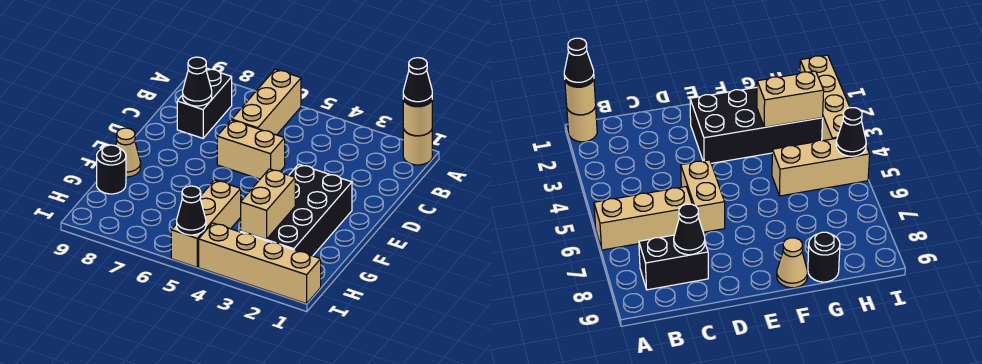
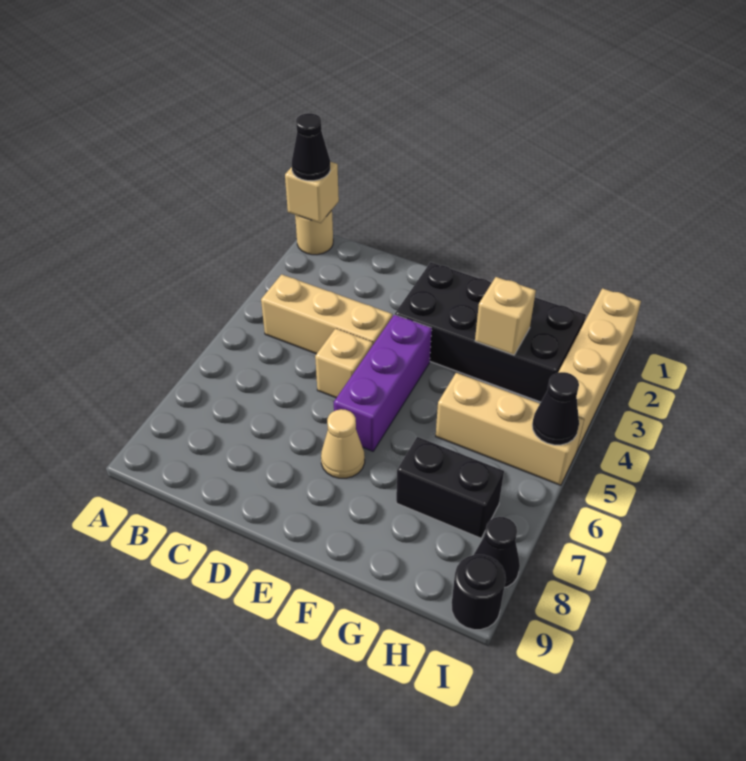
tan round brick A1 level 2 -> tan brick A1 level 2
tan brick A6:C6 level 1 -> tan brick B4:D4 level 1
black brick B8:C8 level 1 -> black brick G7:H7 level 1
black cone C8 level 2 -> black cone I8 level 1
tan brick D5:D6 level 1 -> tan brick D5 level 1
none -> purple brick E4:E6 level 1
tan cone F9 level 1 -> tan cone E7 level 1
tan brick G3:H3 level 2 -> tan brick G3 level 2
black round brick G9 level 1 -> black round brick I9 level 1

